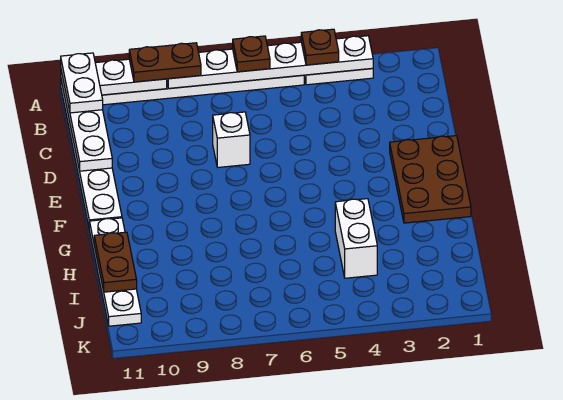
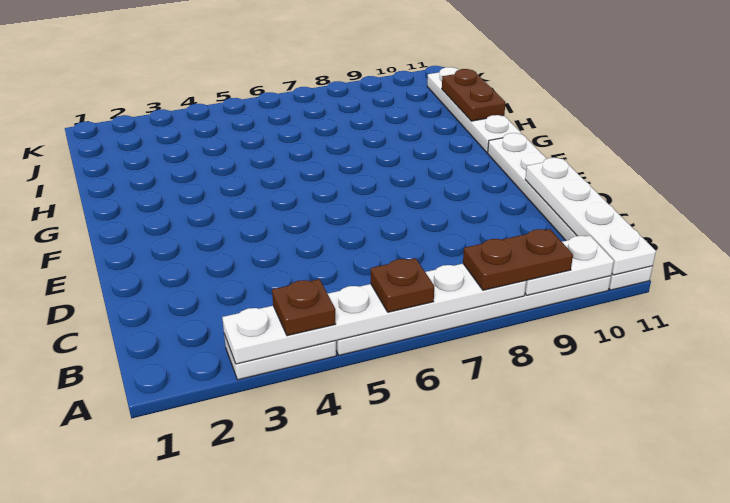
white plate A11:B11 level 3 -> none
white brick D7 level 1 -> none
brown plate E1:G2 level 1 -> none
white brick H4:I4 level 1 -> none

